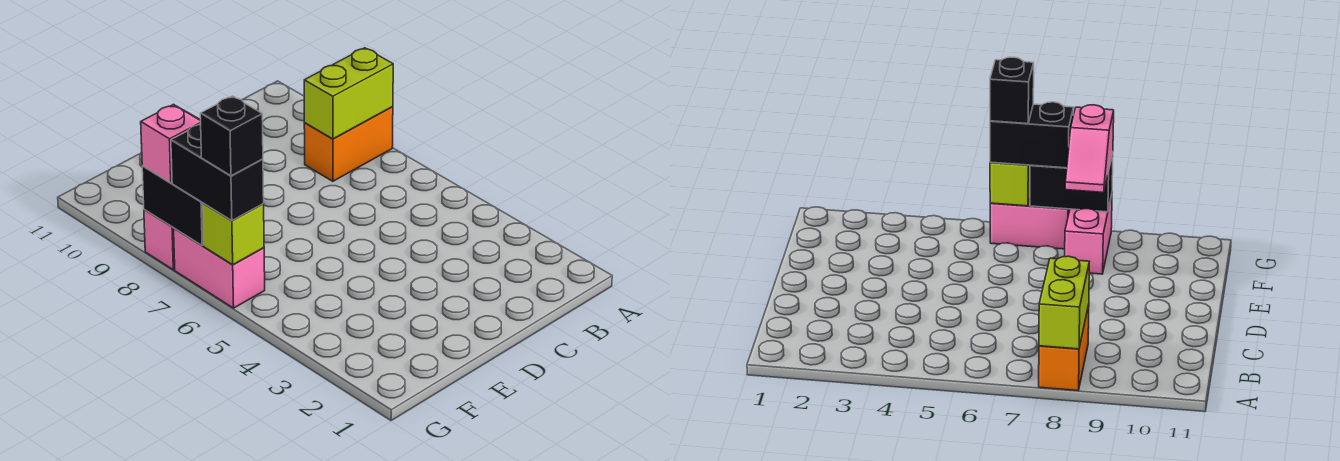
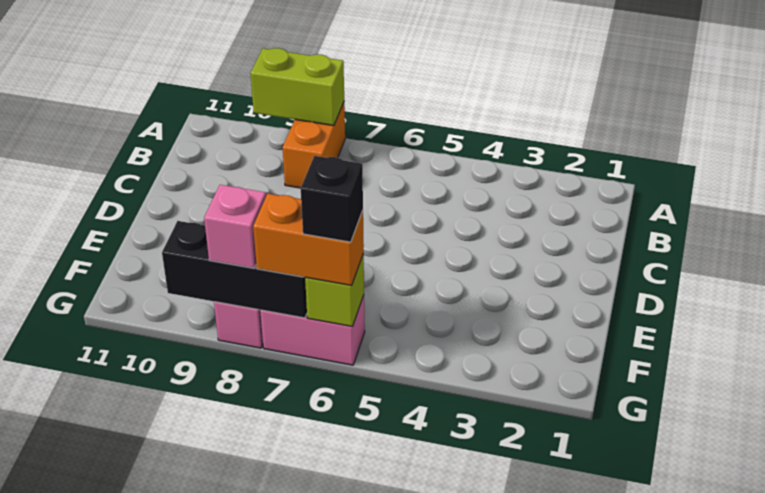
lime brick A8:B8 level 2 -> lime brick A8:A9 level 2
black brick G6:G7 level 3 -> orange brick G6:G7 level 3
black brick G7:G8 level 2 -> black brick G7:G9 level 2

